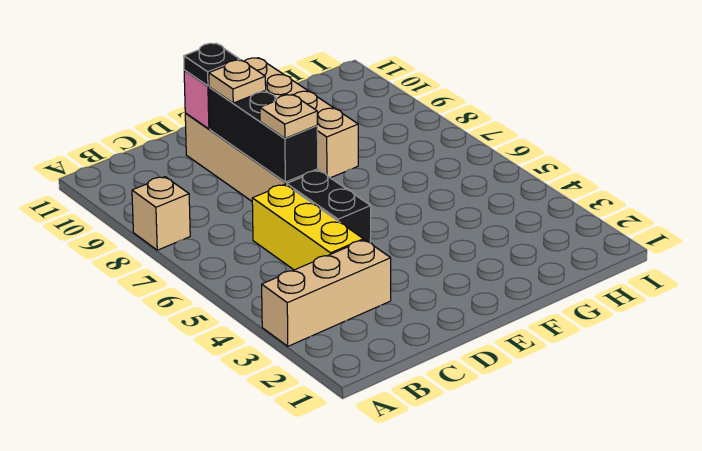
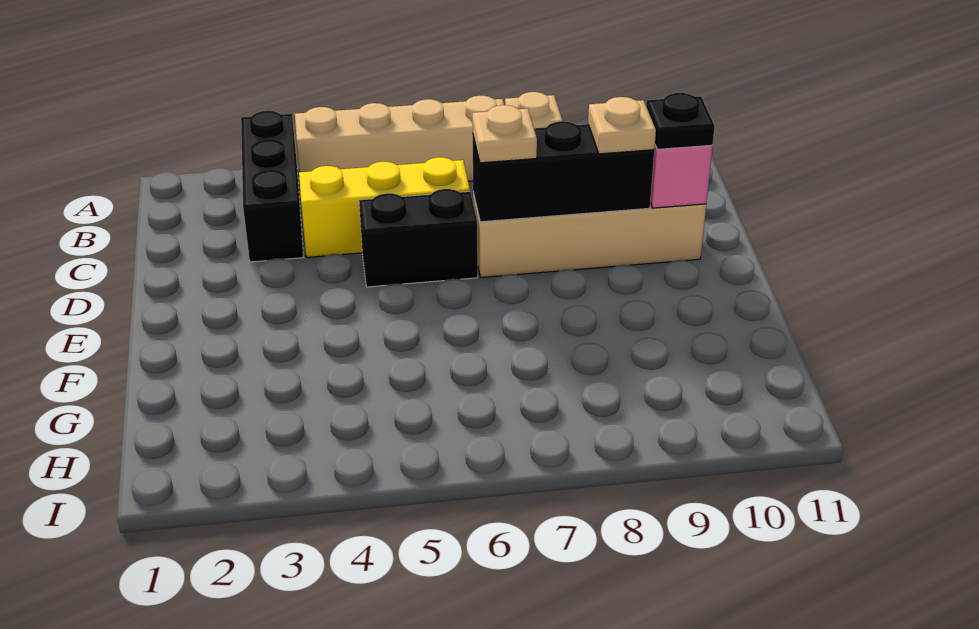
tan brick A3:C3 level 1 -> black brick A3:C3 level 1
tan brick F8:F11 level 1 -> tan brick A4:A7 level 1

